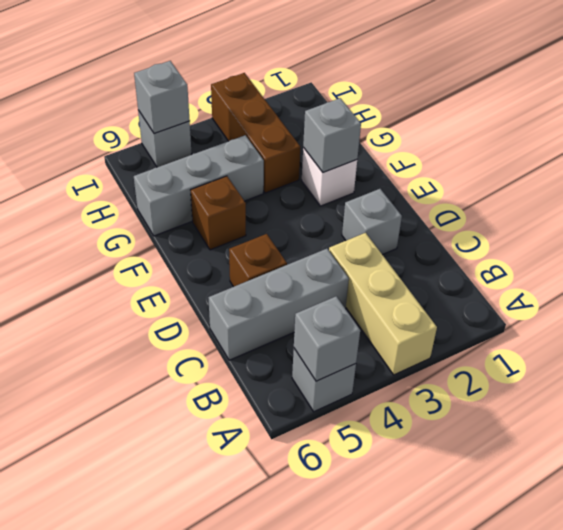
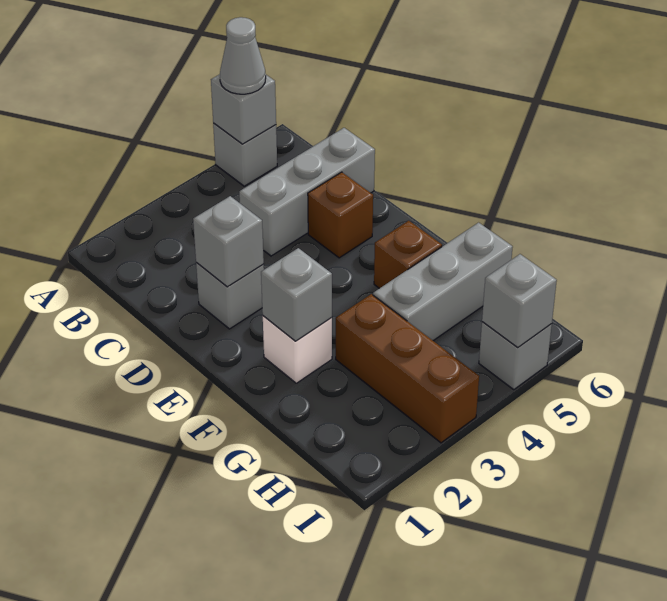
tan brick A3:C3 level 1 -> none
none -> grey cone A5 level 3
none -> grey brick D2 level 2

